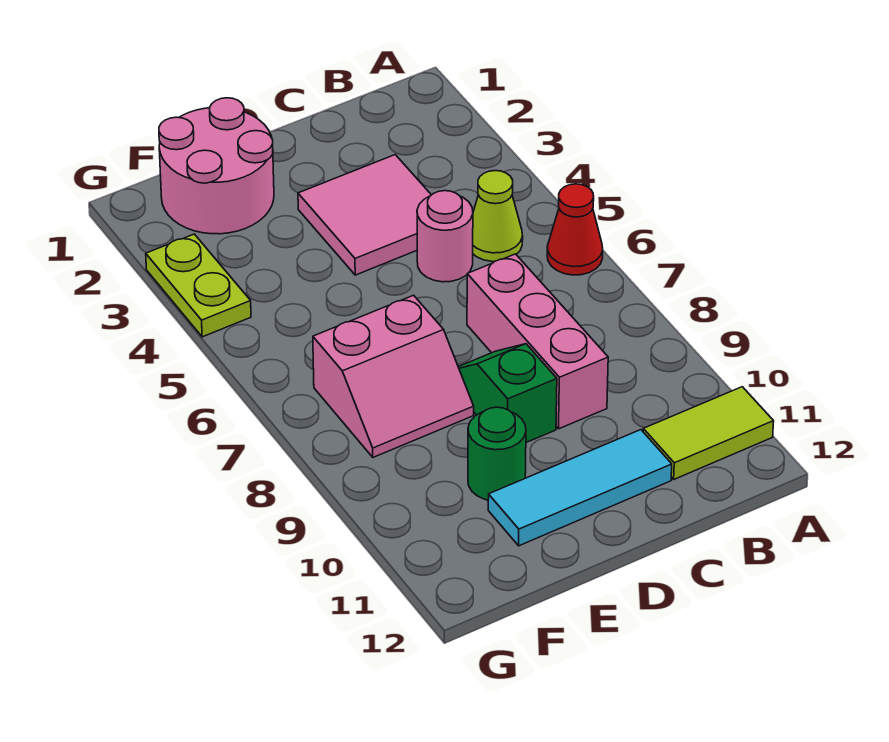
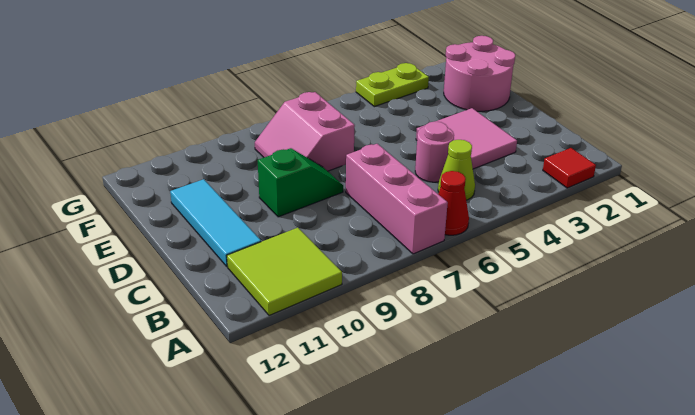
none -> red tile A2 level 1
lime tile A11:B11 level 1 -> lime tile A10:B11 level 1
pink brick C7:C9 level 1 -> pink brick A7:C7 level 1
green round brick E10 level 1 -> none

